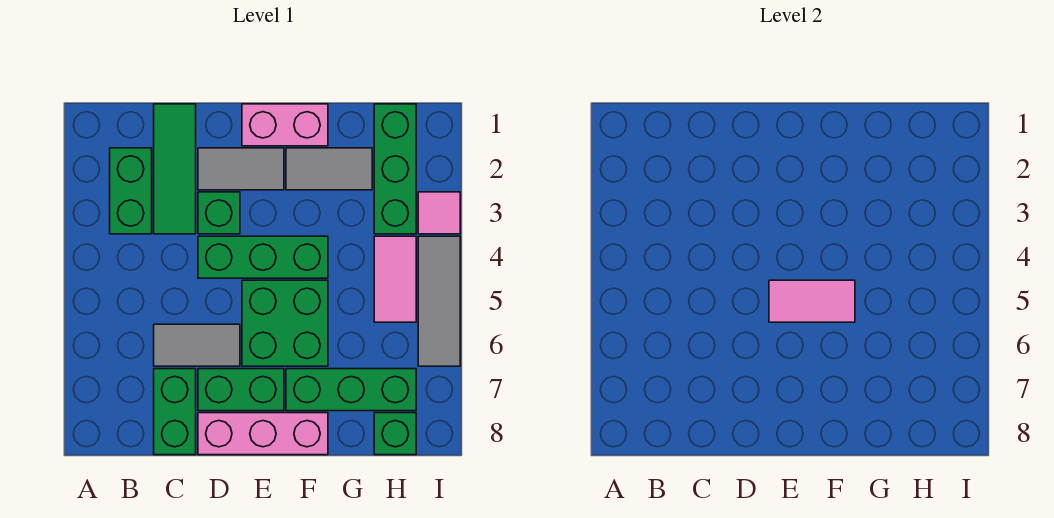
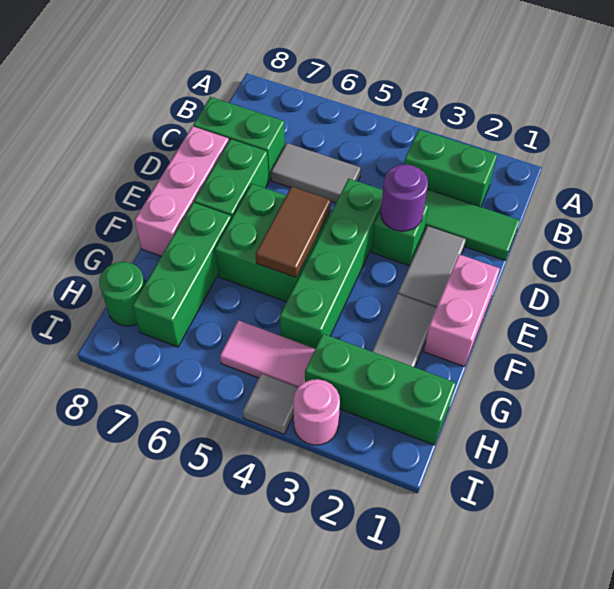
grey tile C6:D6 level 1 -> grey tile C5:C6 level 1
none -> purple round brick D3 level 2
green brick D4:F4 level 1 -> green brick D4:G4 level 1
pink tile E5:F5 level 2 -> brown tile E5:F5 level 2
green brick H8 level 1 -> green round brick H8 level 1
pink tile I3 level 1 -> pink round brick I3 level 1
grey tile I4:I6 level 1 -> grey tile I4 level 1

